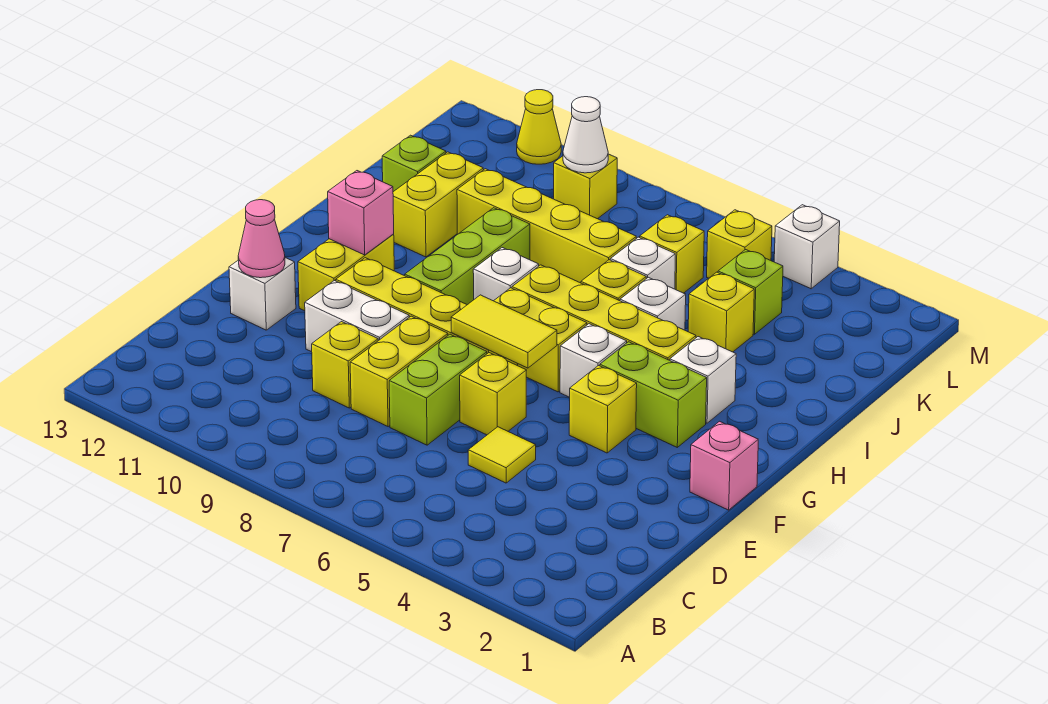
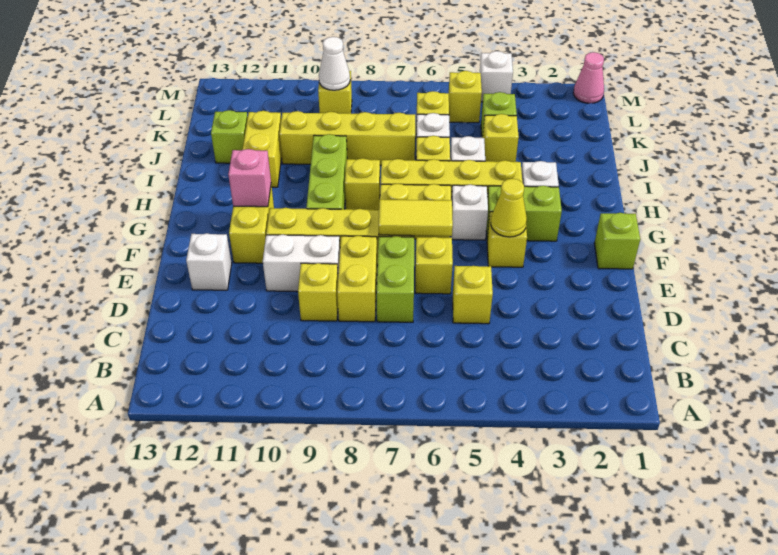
yellow tile D5 level 1 -> yellow brick D5 level 1
pink cone E12 level 2 -> pink cone M1 level 1
pink brick F1 level 1 -> lime brick F1 level 1
white brick H8 level 1 -> yellow brick H8 level 1
yellow cone M11 level 1 -> yellow cone F4 level 2

